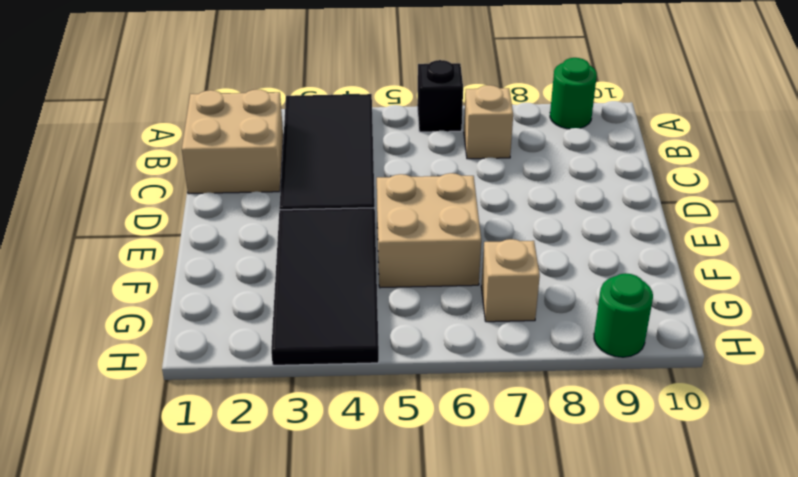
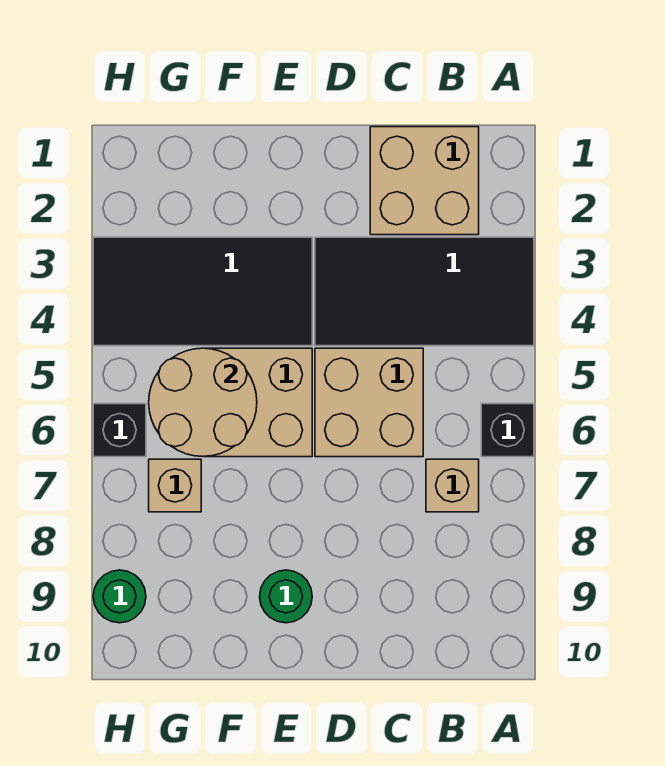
green round brick A9 level 1 -> green round brick E9 level 1
none -> tan brick C5:D6 level 1
none -> tan round brick F5:G6 level 2
none -> black brick H6 level 1

